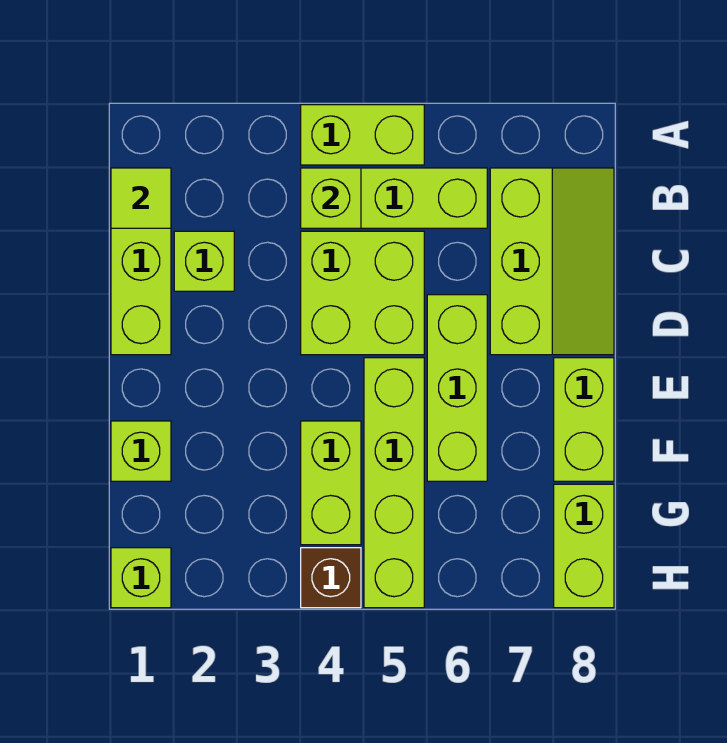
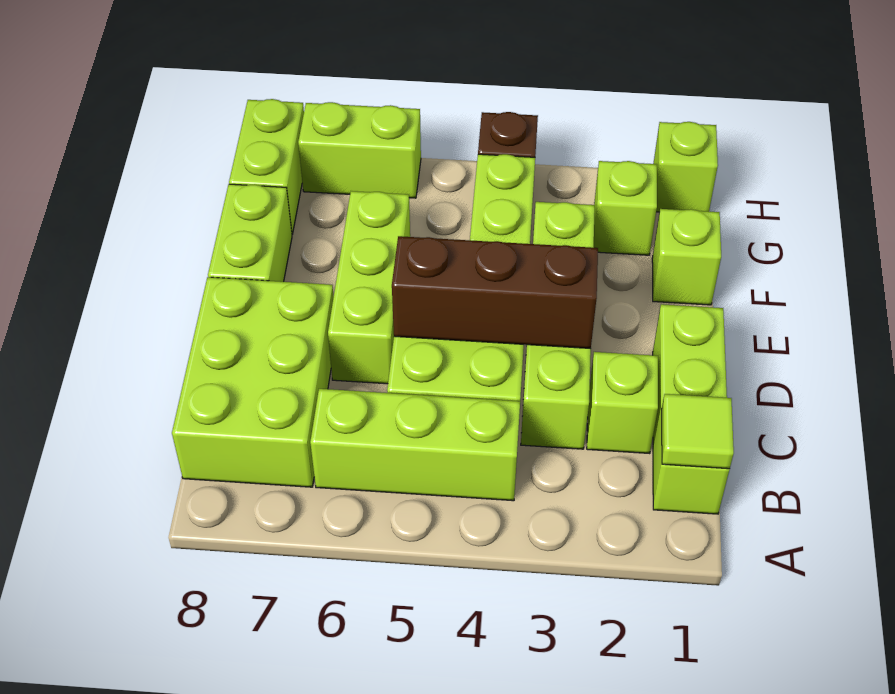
lime brick A4:A5 level 1 -> lime brick H6:H7 level 1
lime brick B4 level 2 -> lime brick G2 level 1
lime slope B7:D8 level 1 top 7 -> lime brick B7:D8 level 1
none -> brown brick D3:D5 level 2
lime brick E5:H5 level 1 -> lime brick C3:F3 level 1

